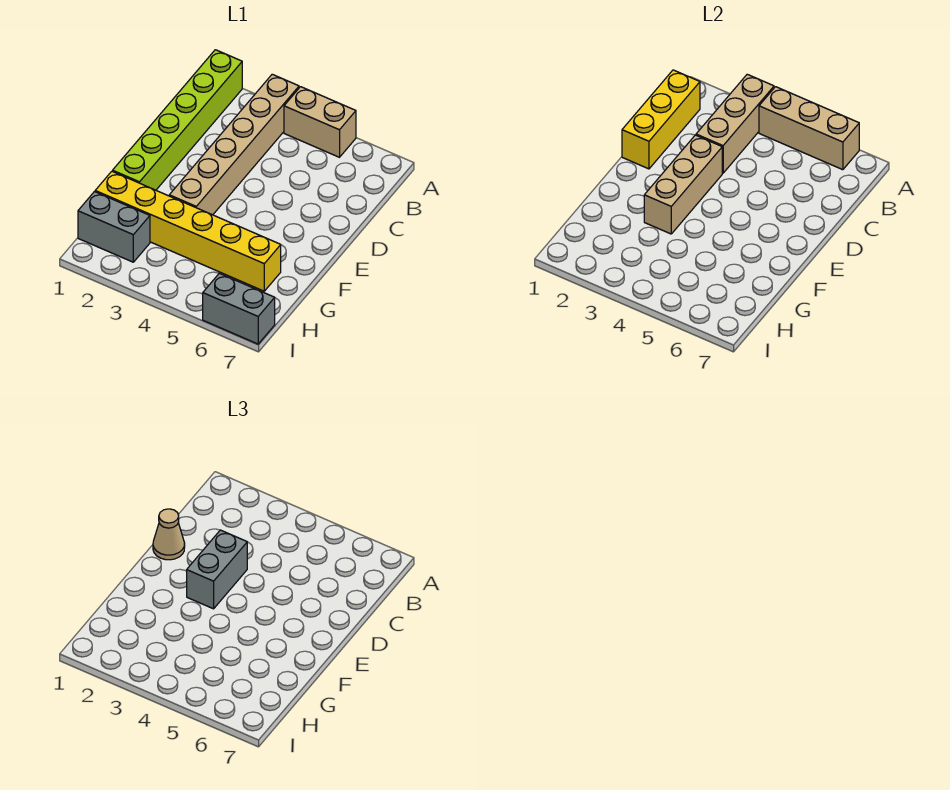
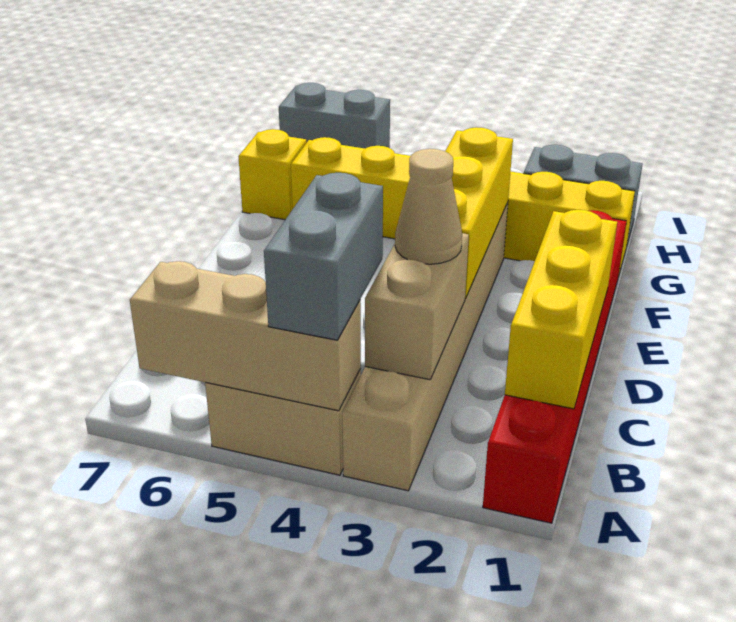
lime brick A1:F1 level 1 -> red brick A1:F1 level 1
tan brick A3:C3 level 2 -> tan brick B3:C3 level 2
tan cone D1 level 3 -> tan cone C3 level 3
tan brick D3:F3 level 2 -> yellow brick D3:F3 level 2
grey brick D3:E3 level 3 -> grey brick A4:B4 level 3
none -> yellow brick G7 level 1

